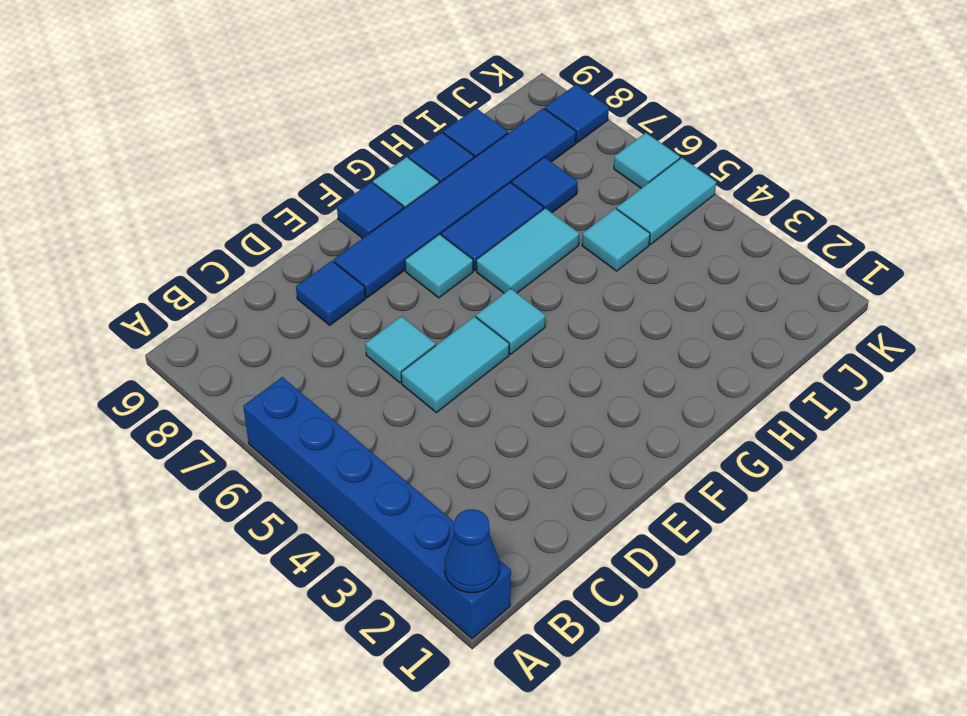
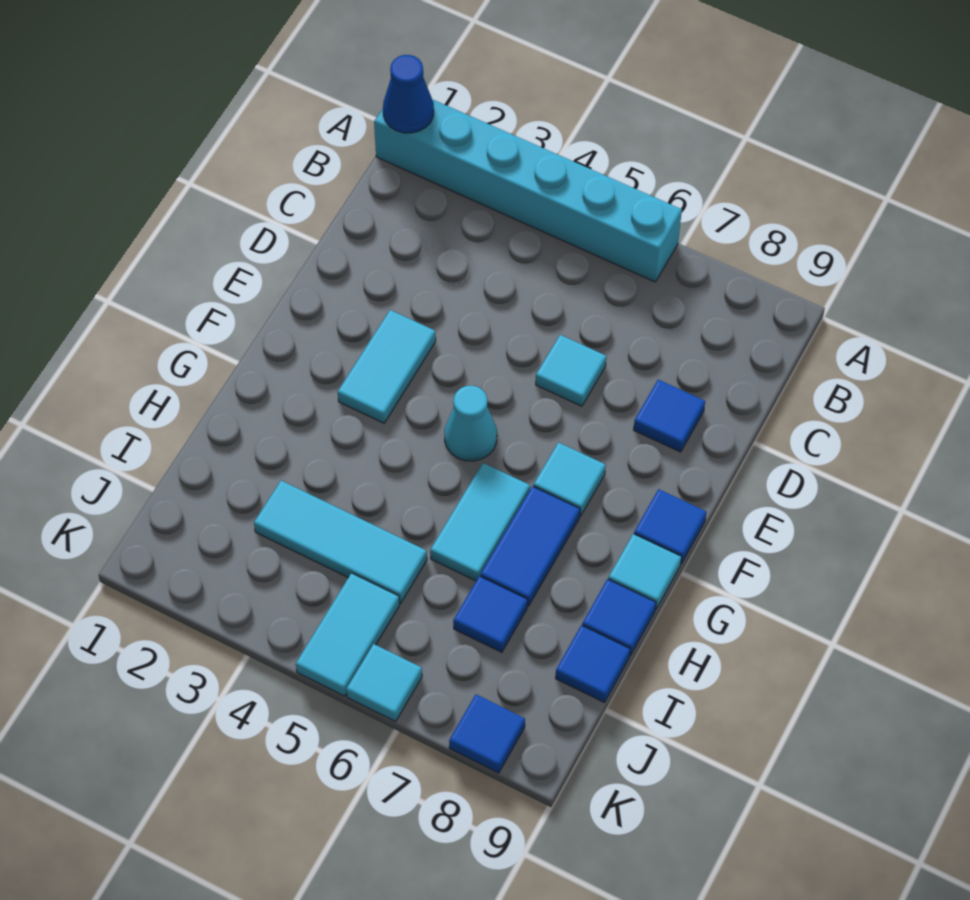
blue brick A1:A6 level 1 -> cyan brick A1:A6 level 1
cyan tile D5:E5 level 1 -> cyan tile E3:F3 level 1
blue tile E8:J8 level 1 -> none
cyan tile F5 level 1 -> cyan cone F5 level 1
cyan tile I5 level 1 -> cyan tile I3:I5 level 1

